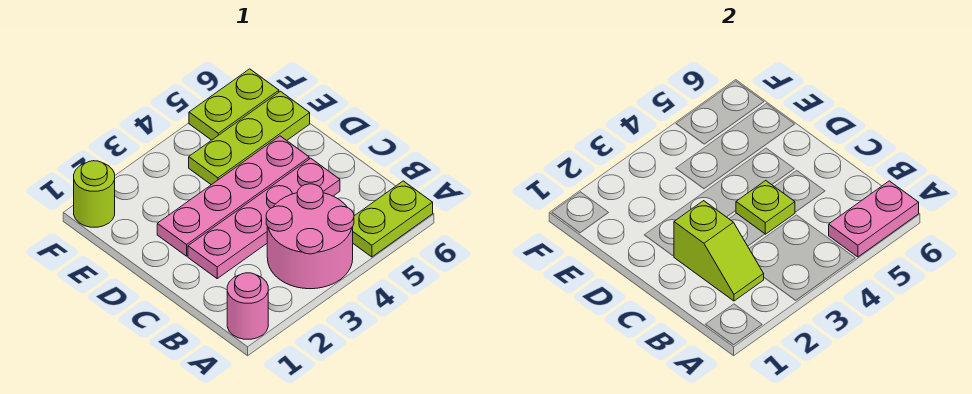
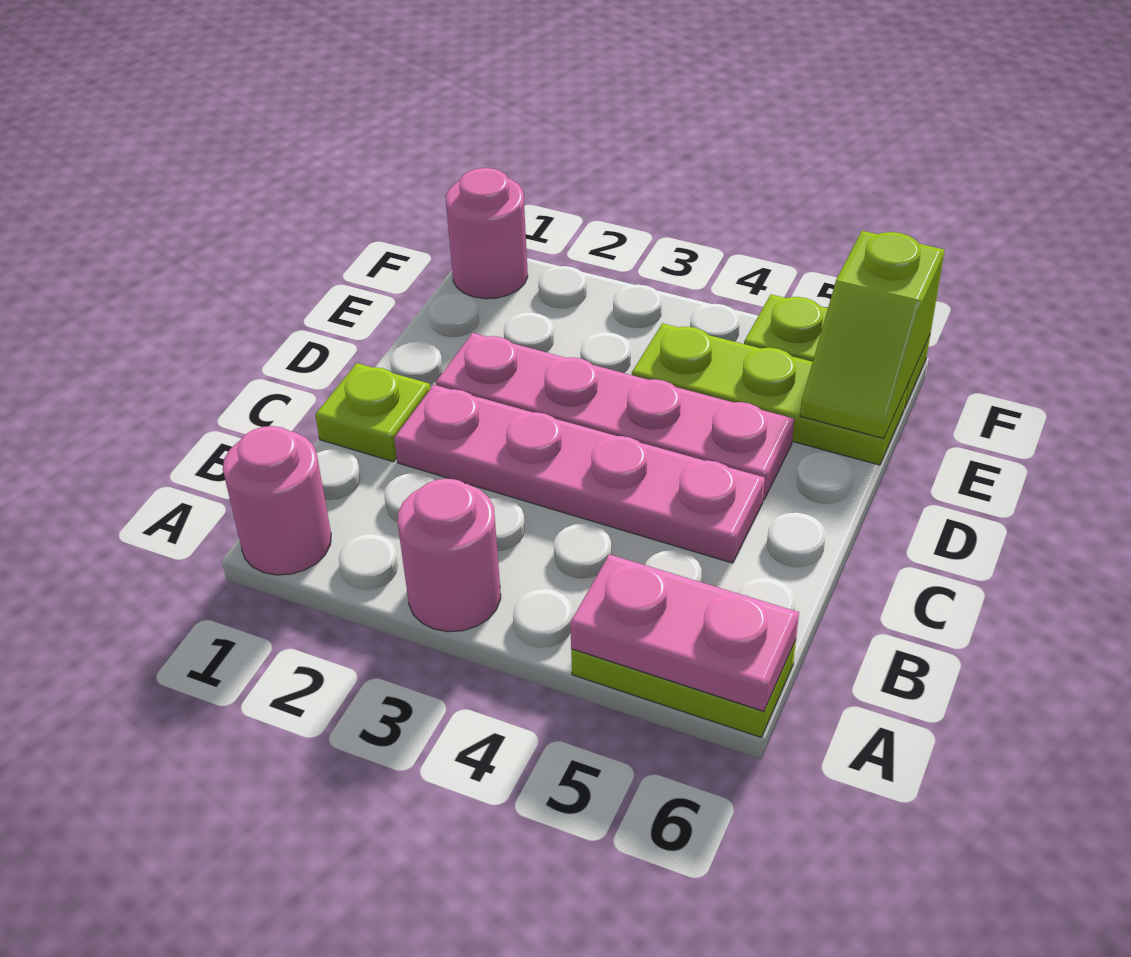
pink round brick A3:B4 level 1 -> pink round brick A3 level 1
lime slope B2:C2 level 2 top C -> lime slope E6:F6 level 2 top F
lime plate C4 level 2 -> lime plate C1 level 1
lime round brick F1 level 1 -> pink round brick F1 level 1

